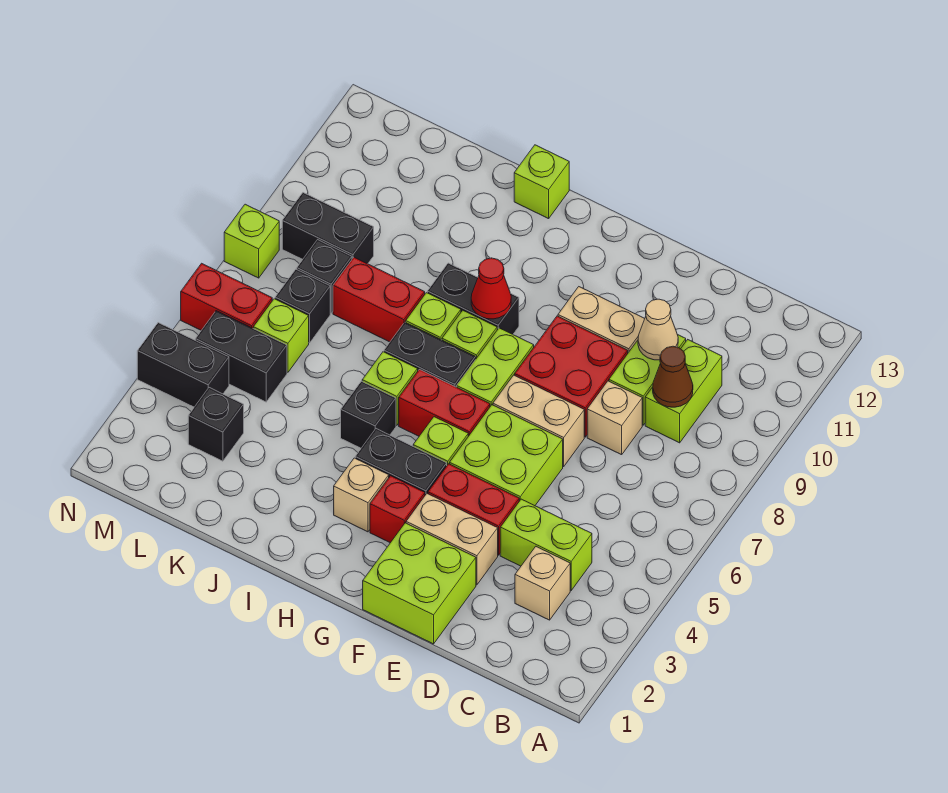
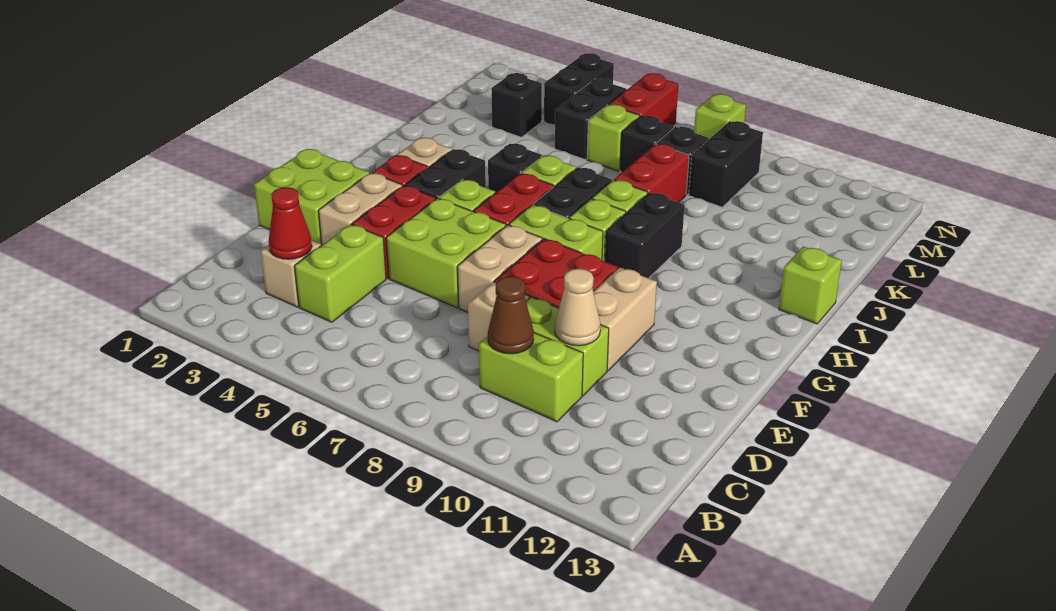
red cone H9 level 2 -> red cone C3 level 2

